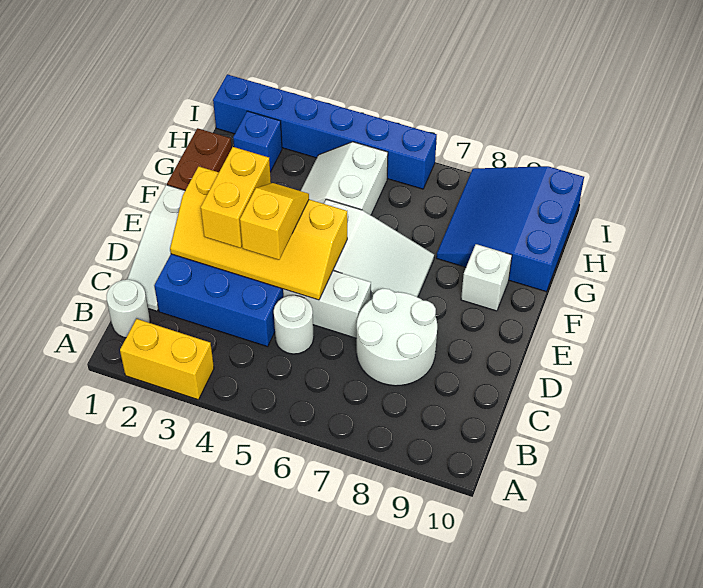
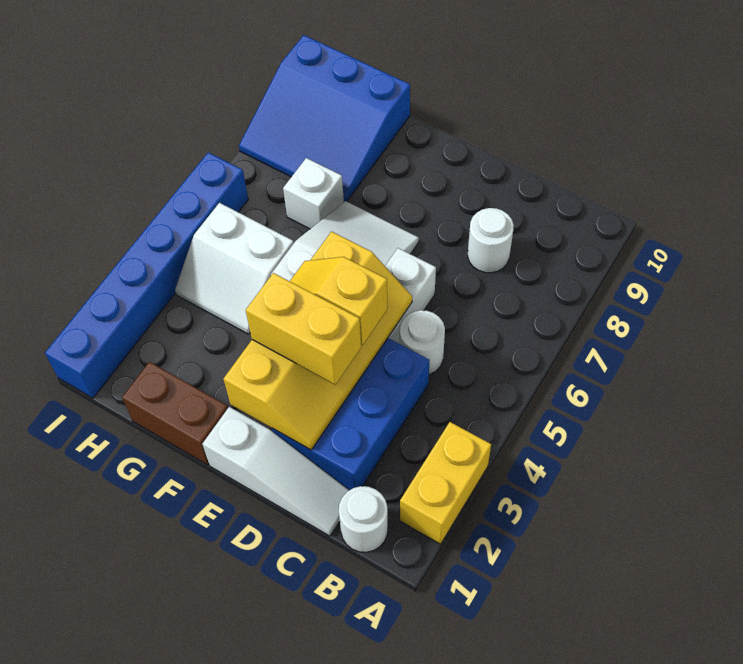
white round brick C7:D8 level 1 -> white round brick C8 level 1
white brick F9 level 1 -> white brick G7 level 1
blue brick H2 level 1 -> none

